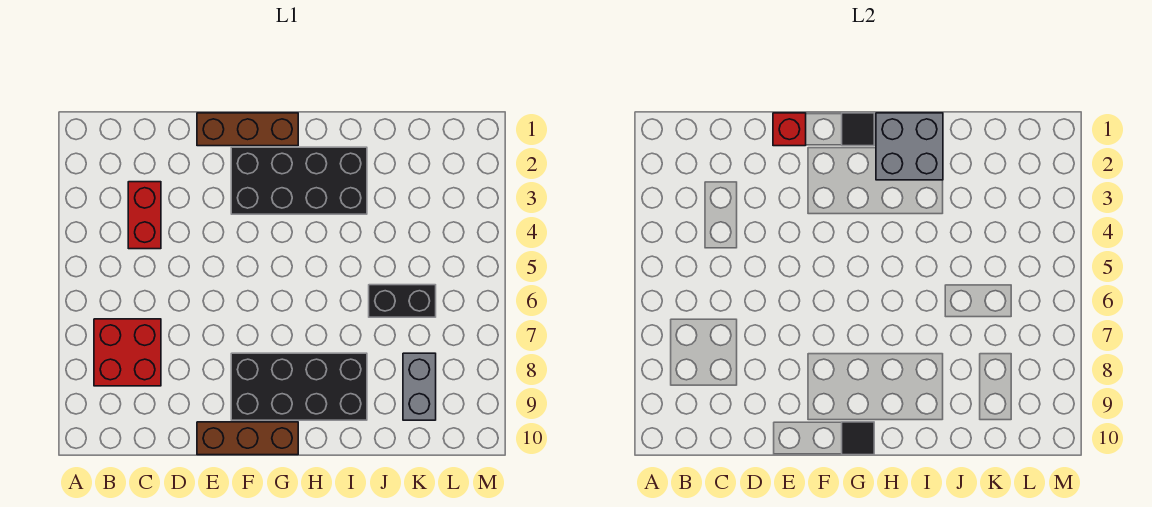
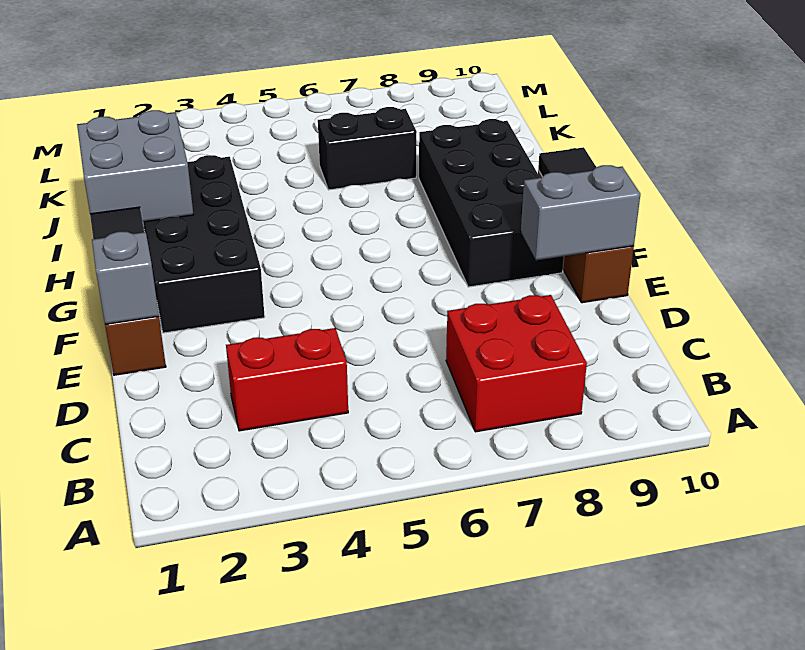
red brick E1 level 2 -> grey brick E1 level 2
black brick J6:K6 level 1 -> black brick J6:J7 level 1
grey brick K8:K9 level 1 -> grey brick E9:E10 level 2

